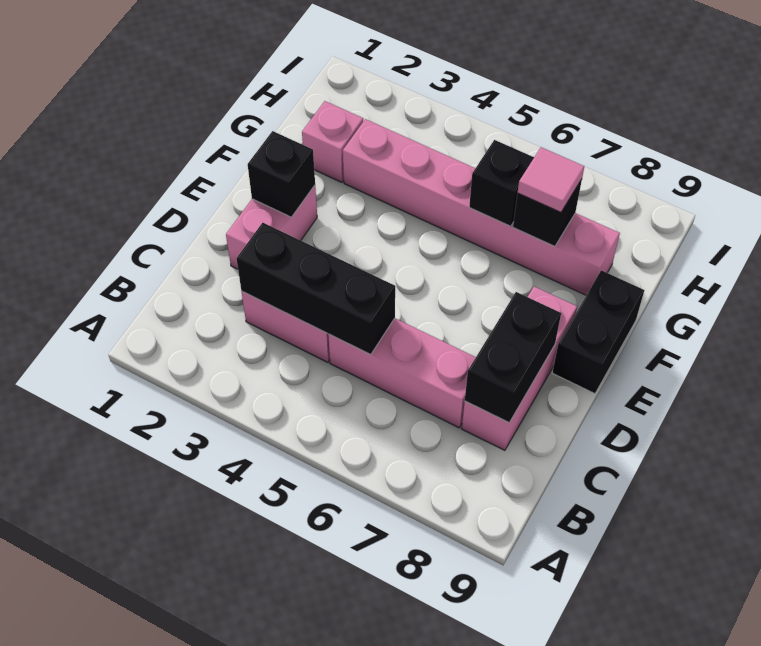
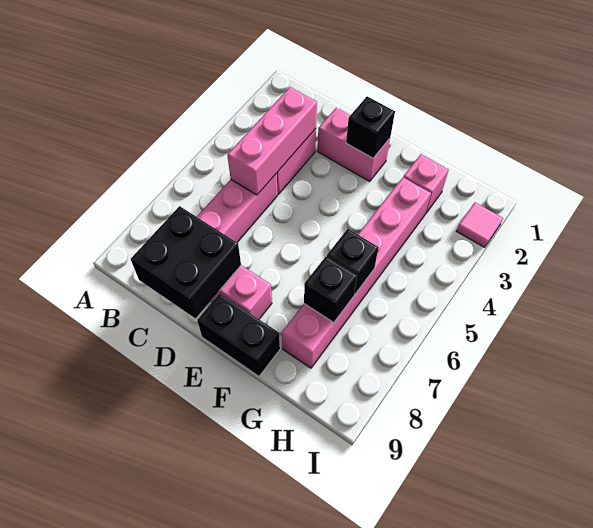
black brick C3:C5 level 2 -> pink brick C3:C5 level 2
black brick C8:D8 level 2 -> black brick C8:D9 level 2
pink tile G7 level 3 -> pink tile I2 level 1

